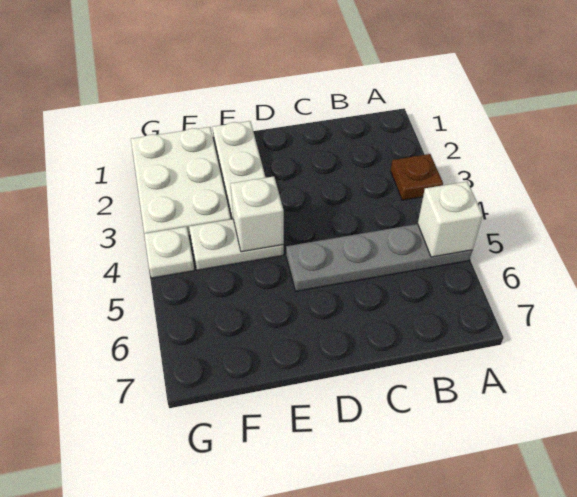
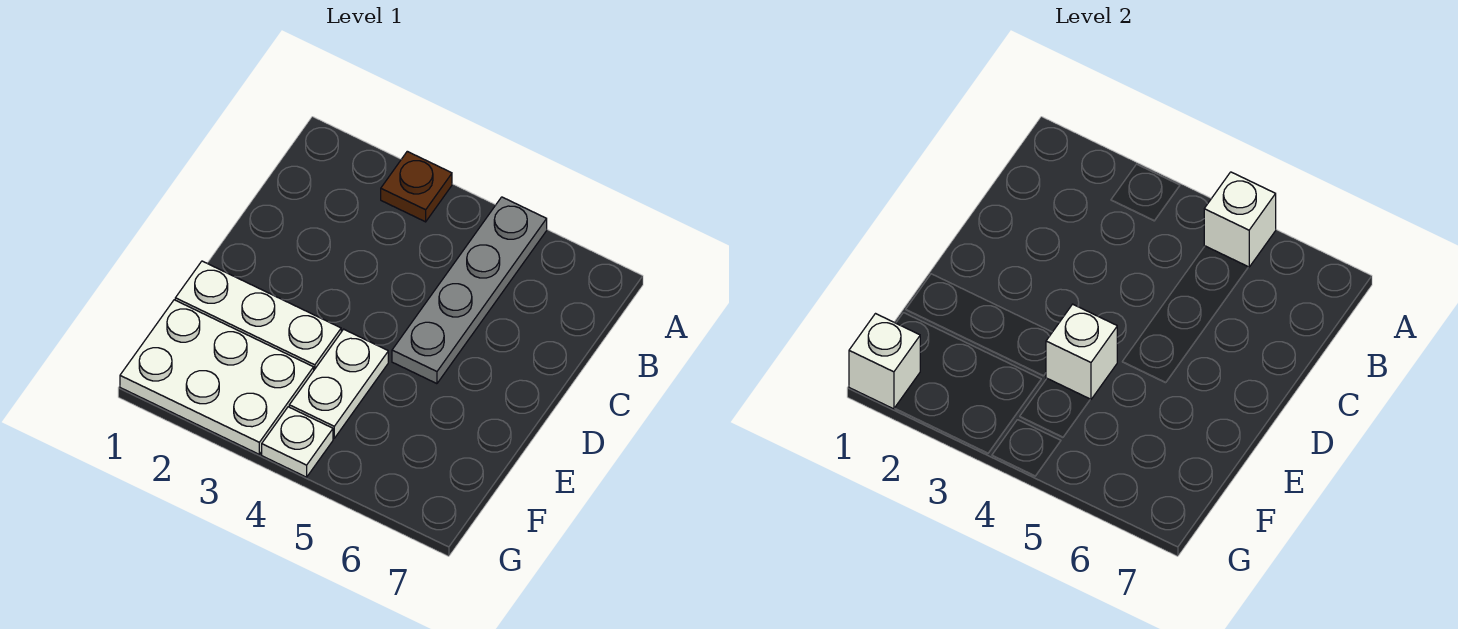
none -> white brick G1 level 2

